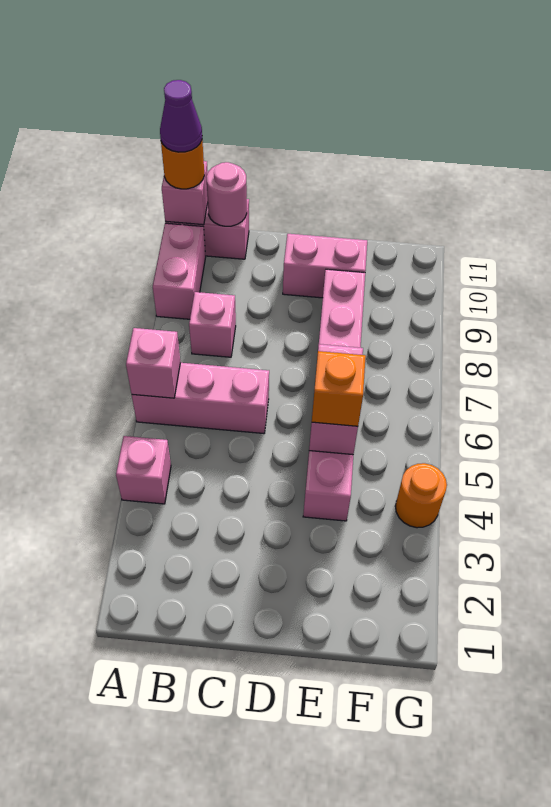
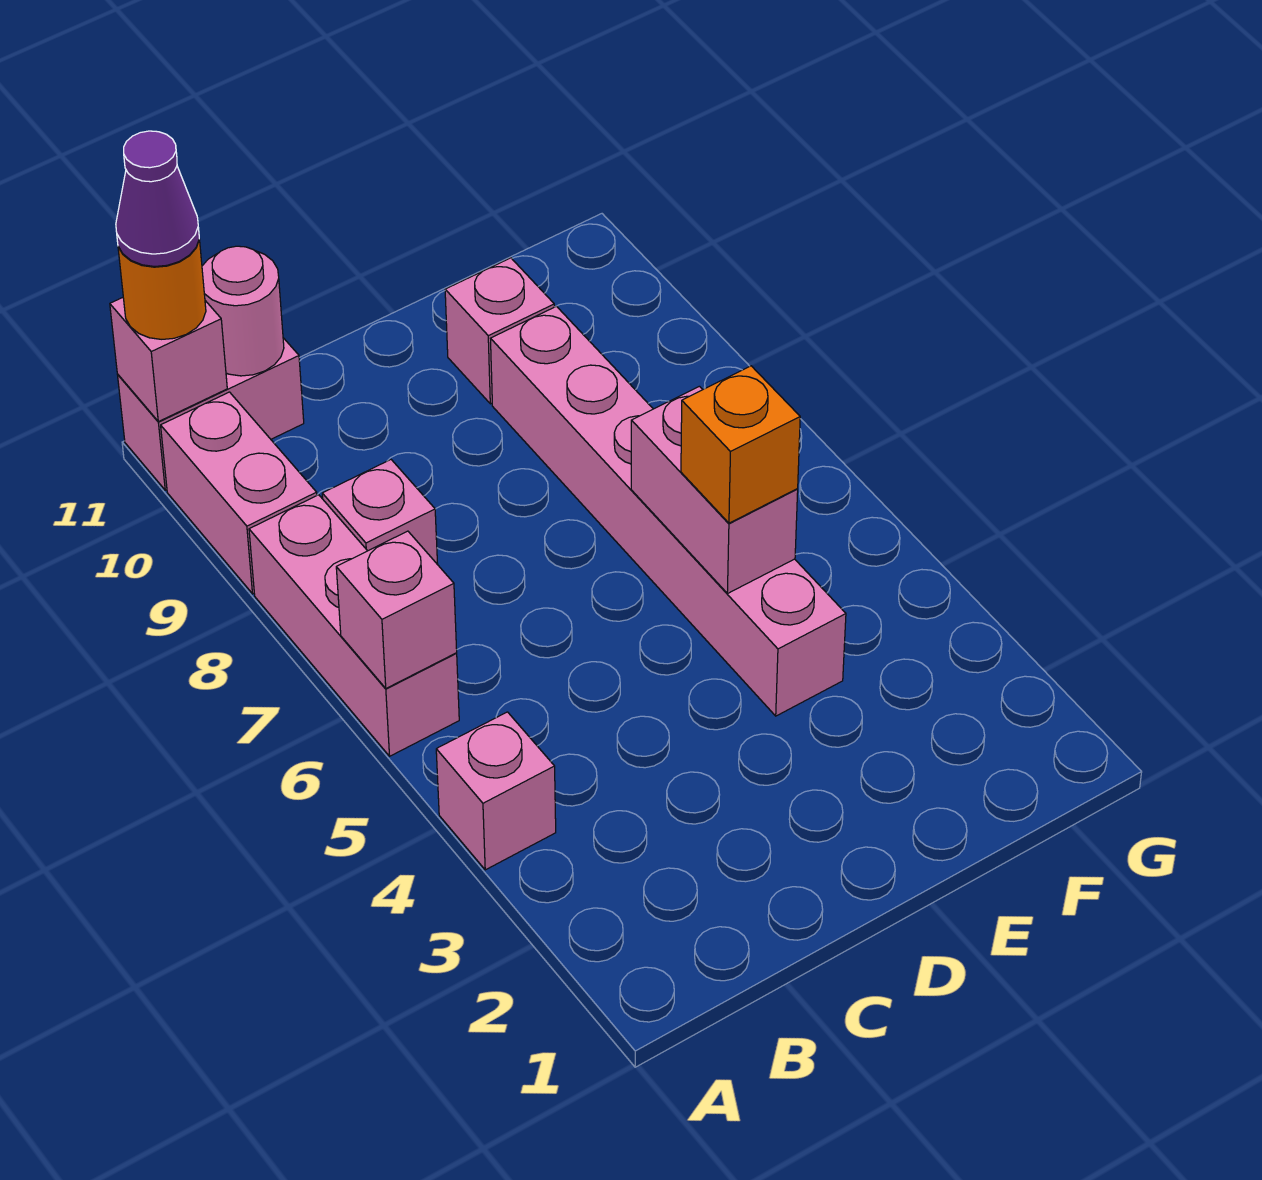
pink brick A6:C6 level 1 -> pink brick A6:A8 level 1
pink brick D10:E10 level 1 -> pink brick E10 level 1
orange round brick G4 level 1 -> none

